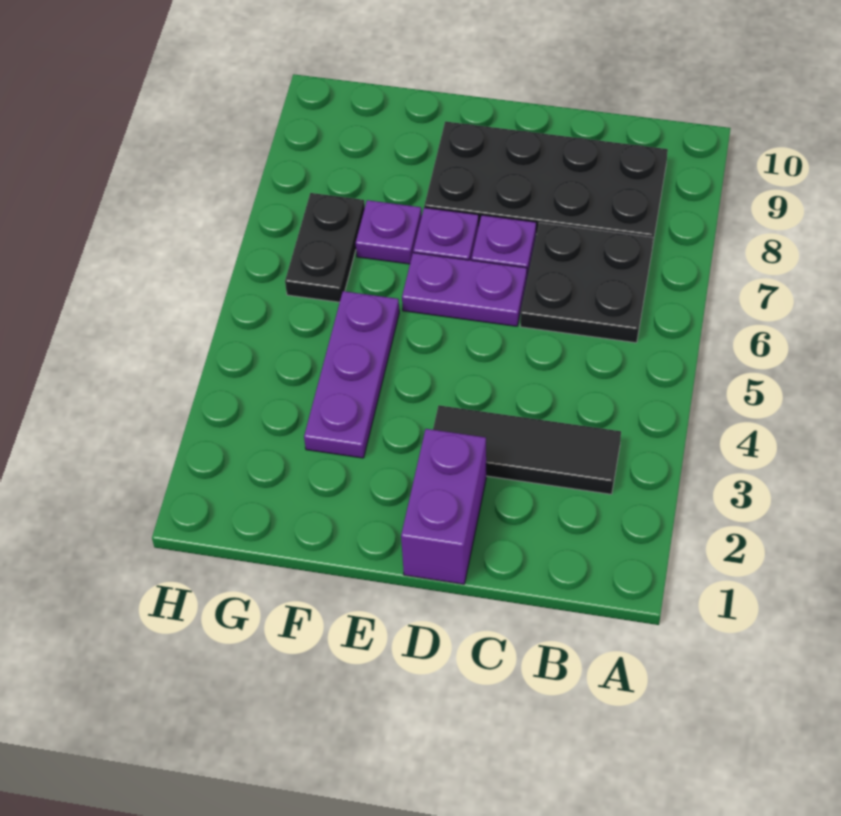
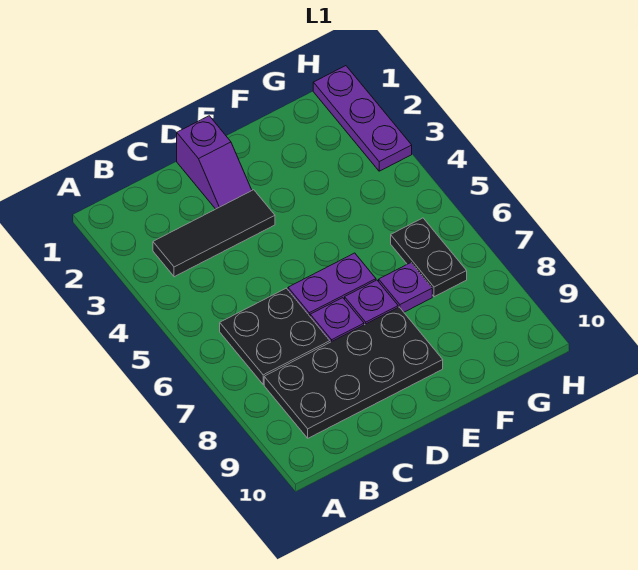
purple brick D1:D2 level 1 -> purple slope D1:D2 level 1 top 1
purple plate F3:F5 level 1 -> purple plate H1:H3 level 1

